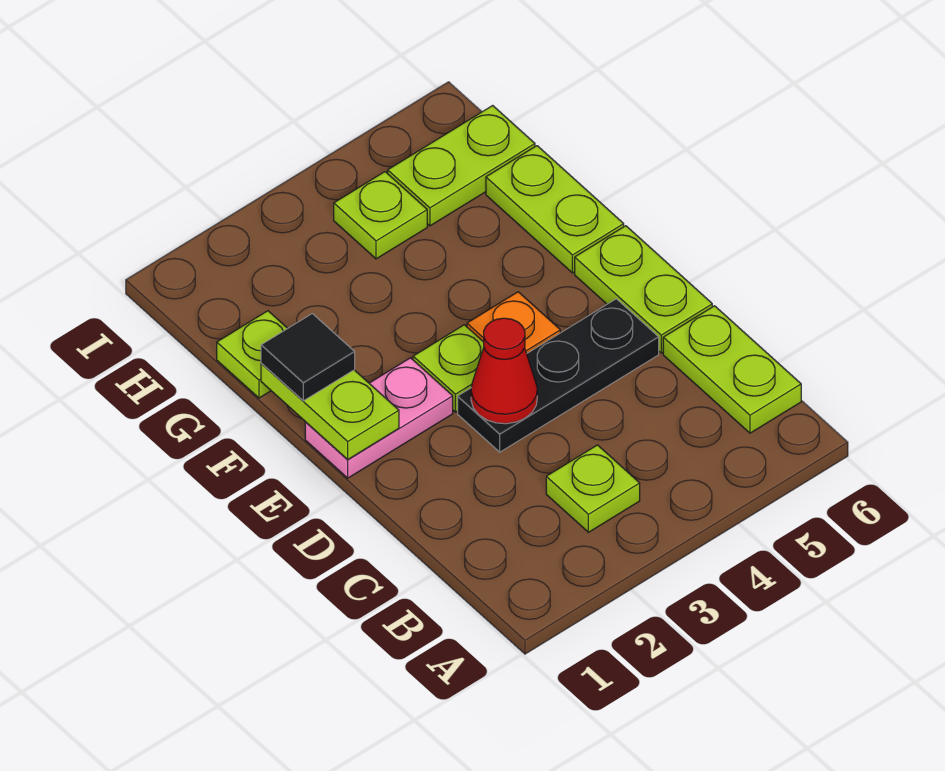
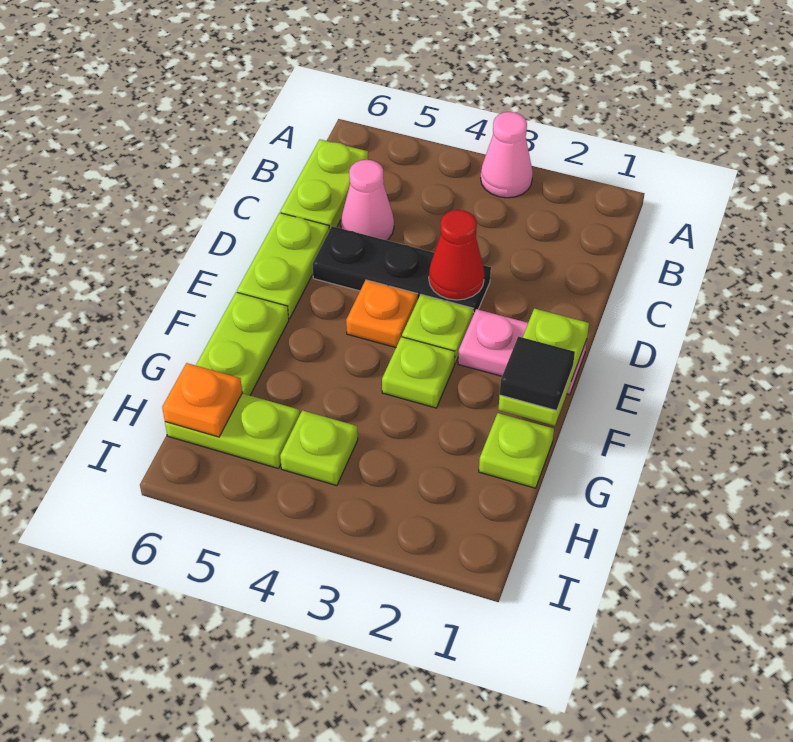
none -> pink cone A3 level 1
lime plate B3 level 1 -> lime plate F3 level 1
none -> pink cone C5 level 1
none -> orange plate H6 level 2

